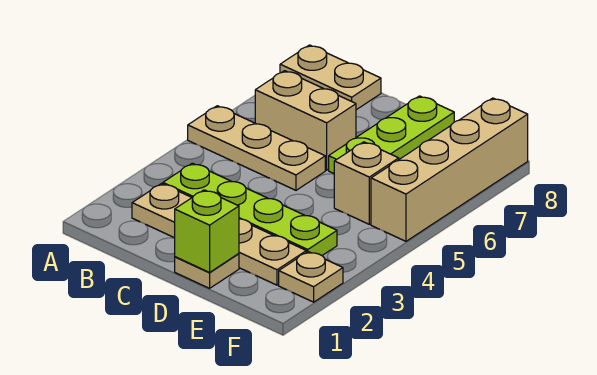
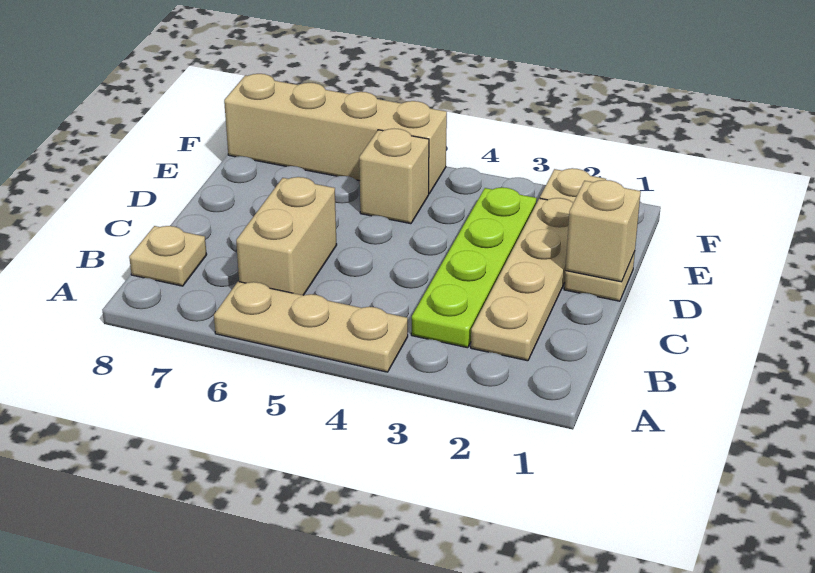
tan plate A5:C5 level 1 -> tan plate A4:A6 level 1
tan plate A8:B8 level 1 -> tan plate B8 level 1
lime brick D1 level 2 -> tan brick D1 level 2
lime plate D6:D8 level 1 -> none

